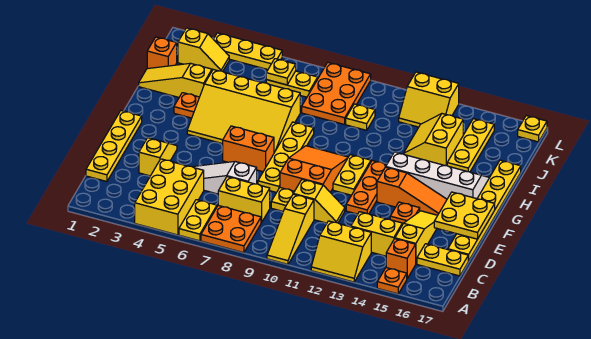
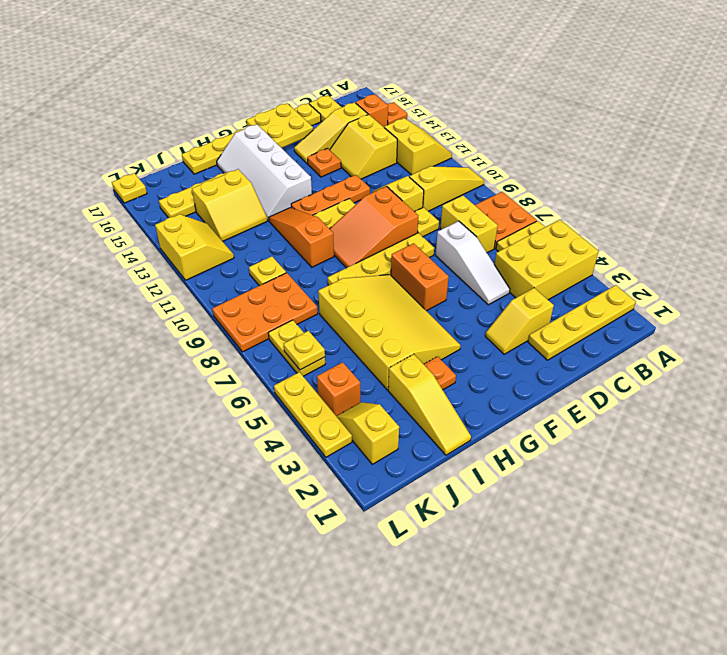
yellow plate C1:F1 level 1 -> yellow plate A2:D2 level 1
orange slope F13:F15 level 1 top 13 -> orange slope H10:H12 level 1 top 10
orange brick J1 level 1 -> orange brick K4 level 1

